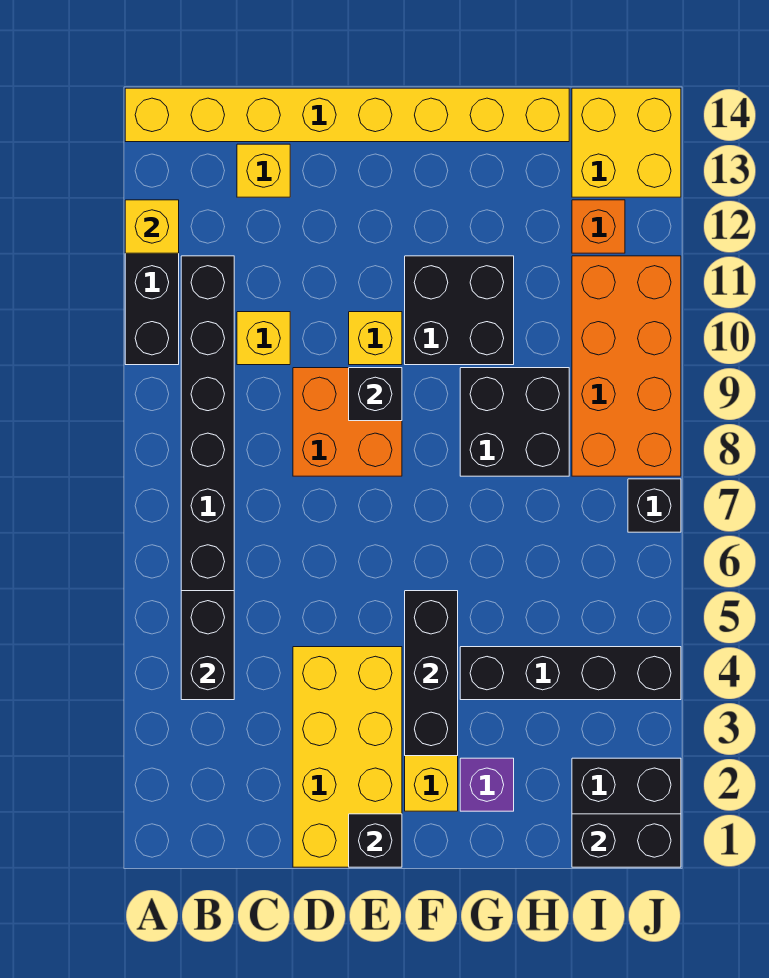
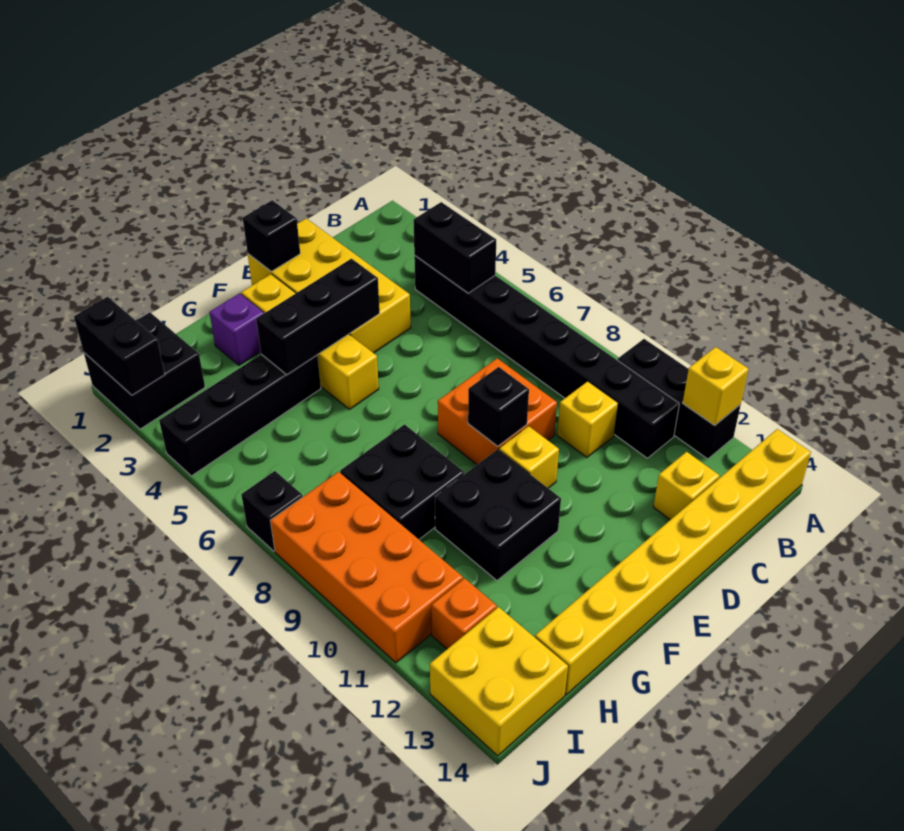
black brick F3:F5 level 2 -> black brick E4:G4 level 2
black brick I1:J1 level 2 -> black brick J1:J2 level 2

